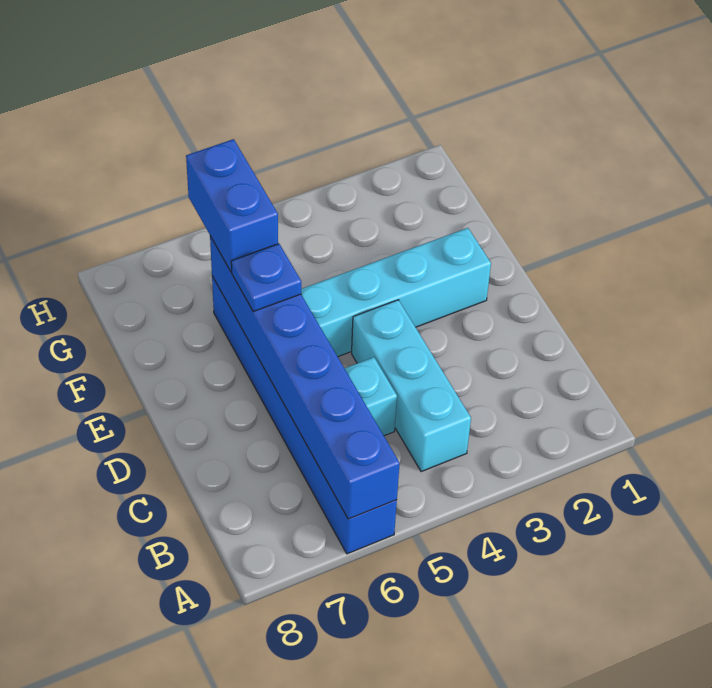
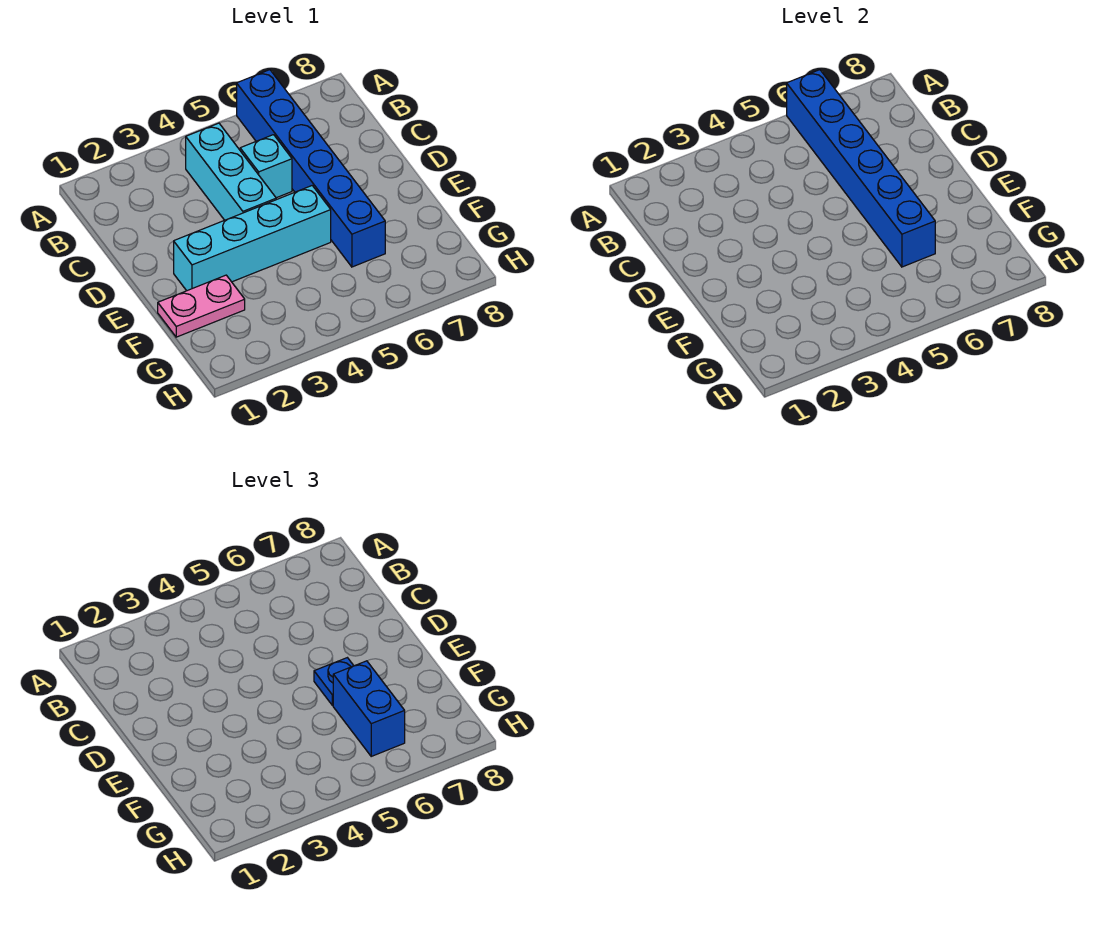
none -> pink plate F1:F2 level 1

